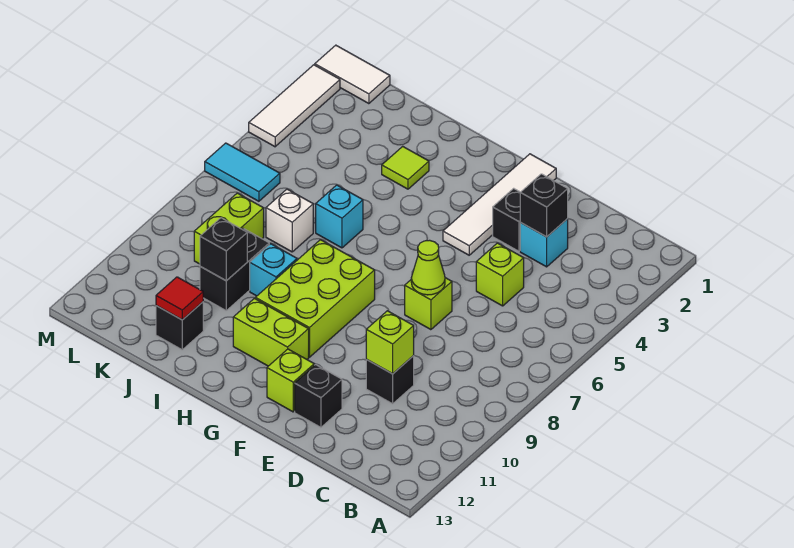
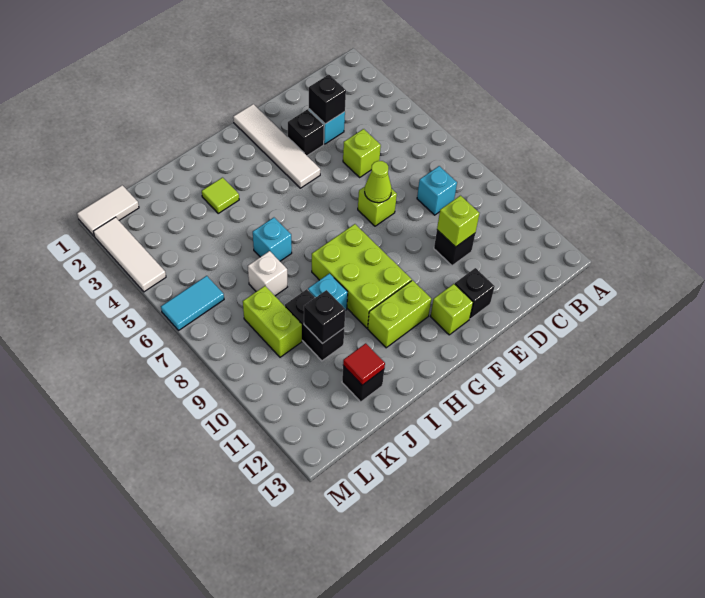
none -> cyan brick C8 level 1

